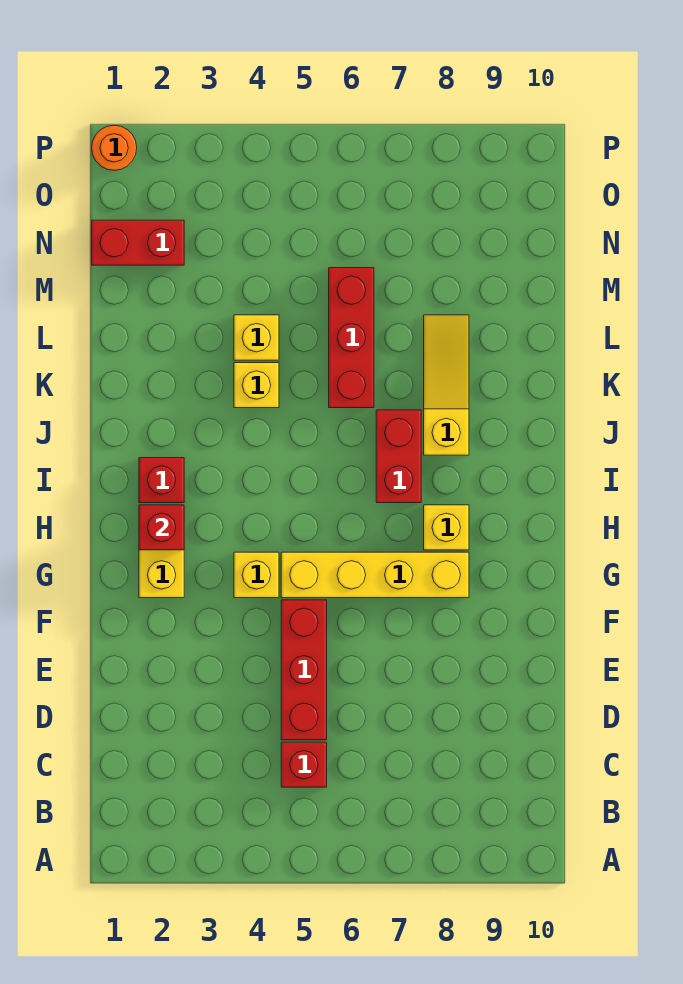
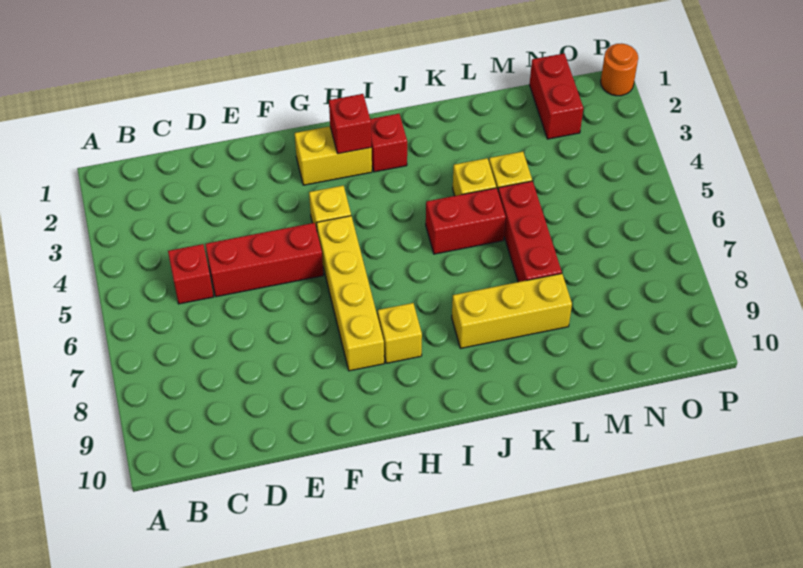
red brick I7:J7 level 1 -> red brick J5:K5 level 1
yellow slope J8:L8 level 1 top J -> yellow brick J8:L8 level 1
red brick K6:M6 level 1 -> red brick L5:L7 level 1

